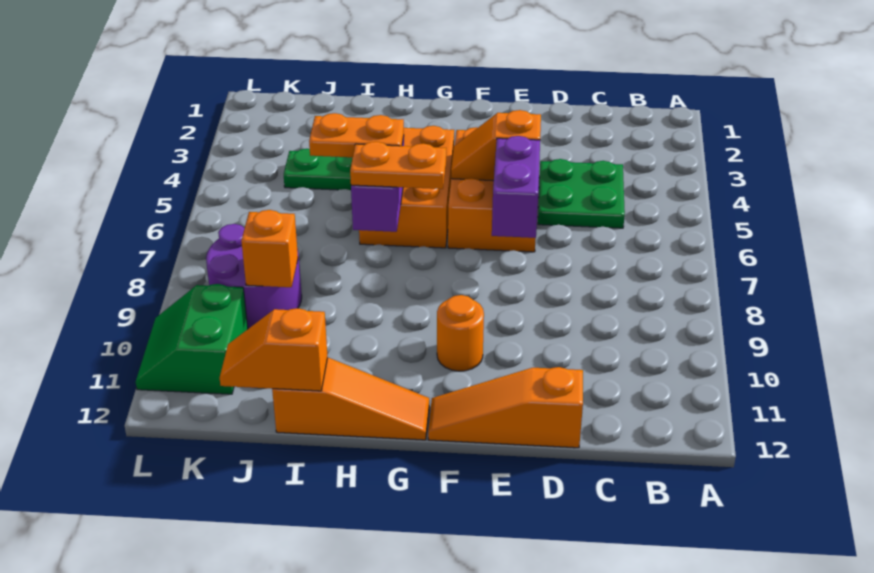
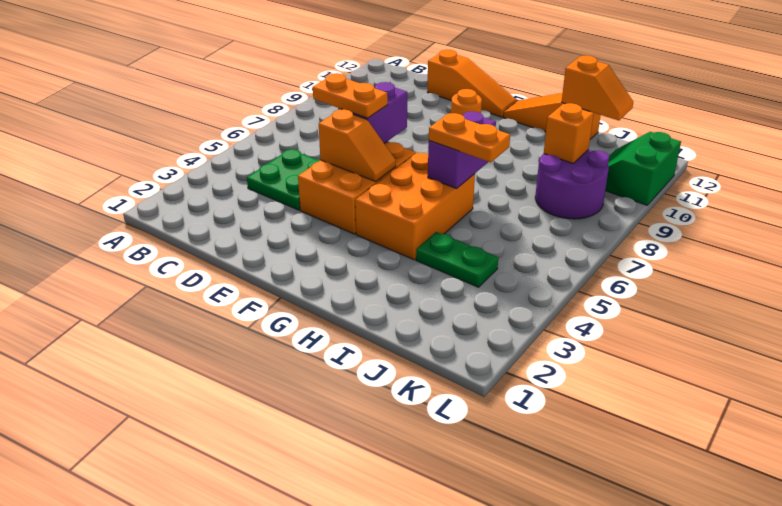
orange plate G7:H7 level 3 -> orange plate D6:E6 level 3
green slope K10:L11 level 1 top K -> green slope K10:L11 level 1 top L

